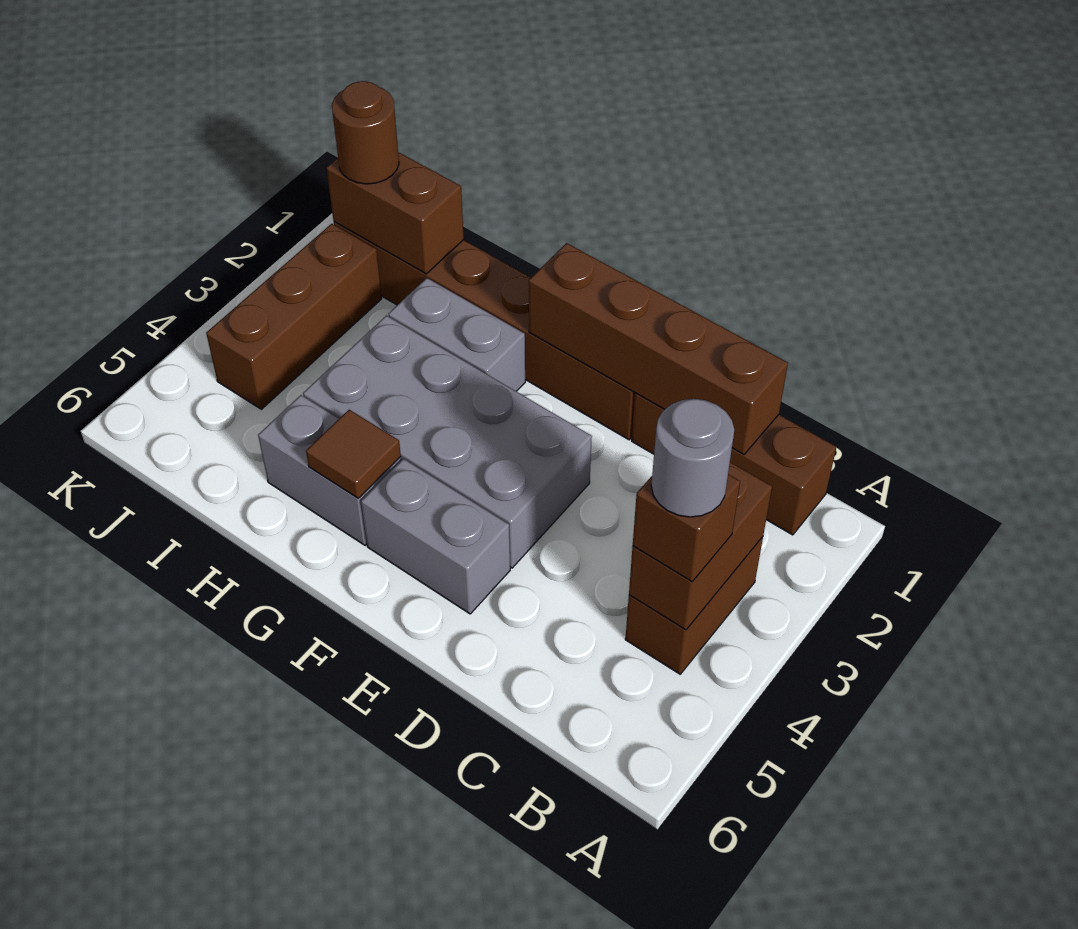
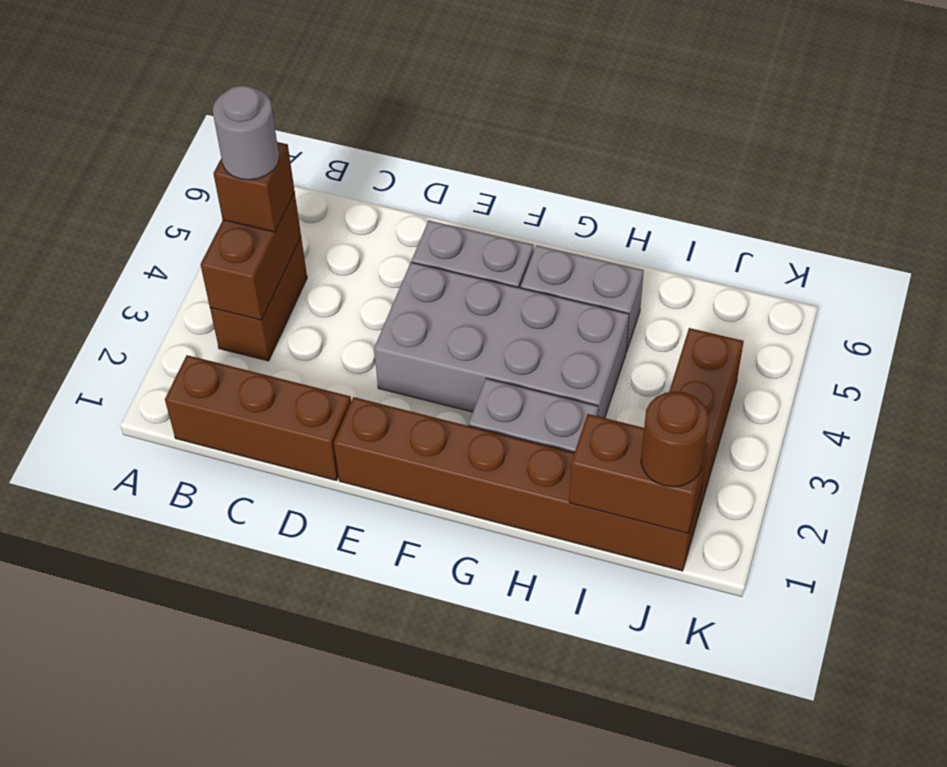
brown brick C1:F1 level 2 -> none
brown tile G5 level 2 -> none

